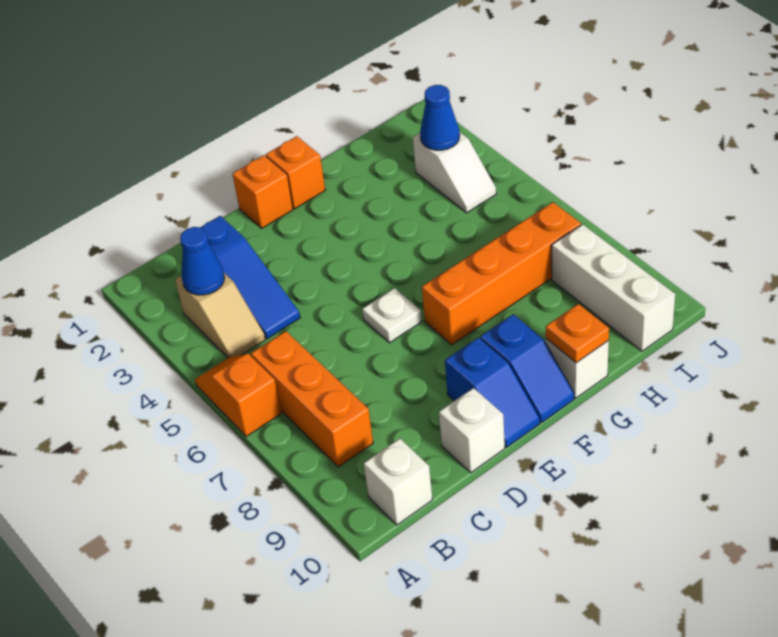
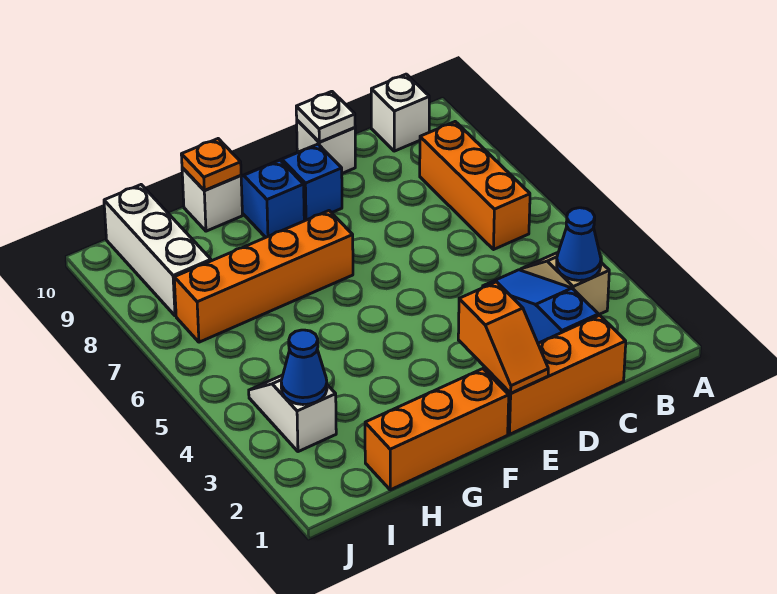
orange slope A5:A6 level 1 top 6 -> orange slope E1:E2 level 2 top 2
orange brick E1 level 1 -> orange brick C1:E1 level 1
white plate E6 level 1 -> white plate D10 level 2
orange brick F1 level 1 -> orange brick F1:H1 level 1

